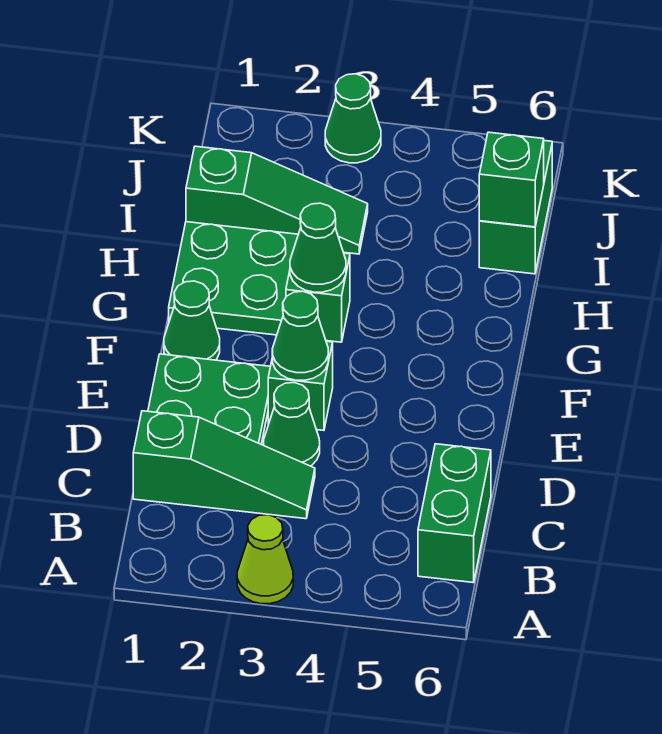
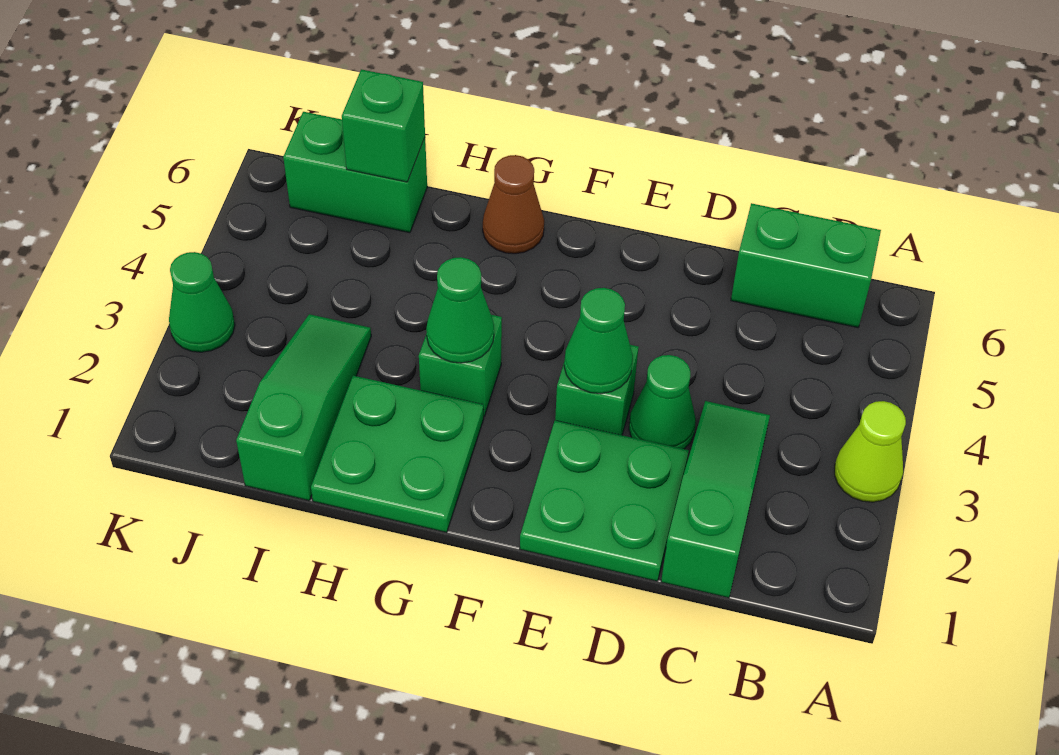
green cone F1 level 1 -> none
none -> brown cone G6 level 1

